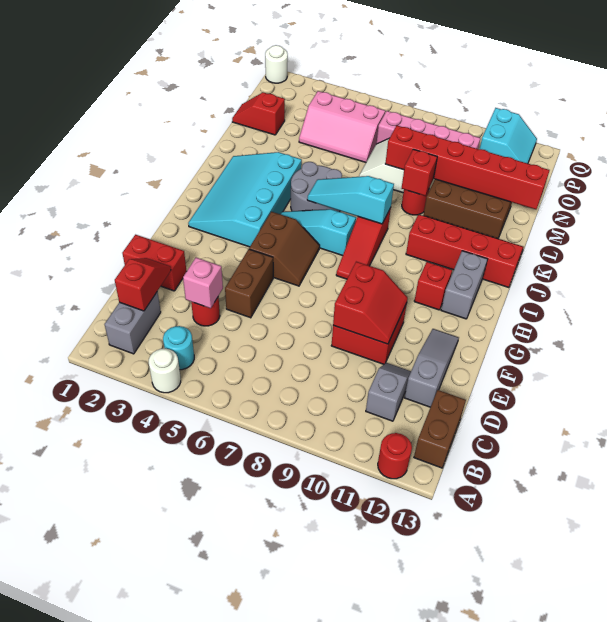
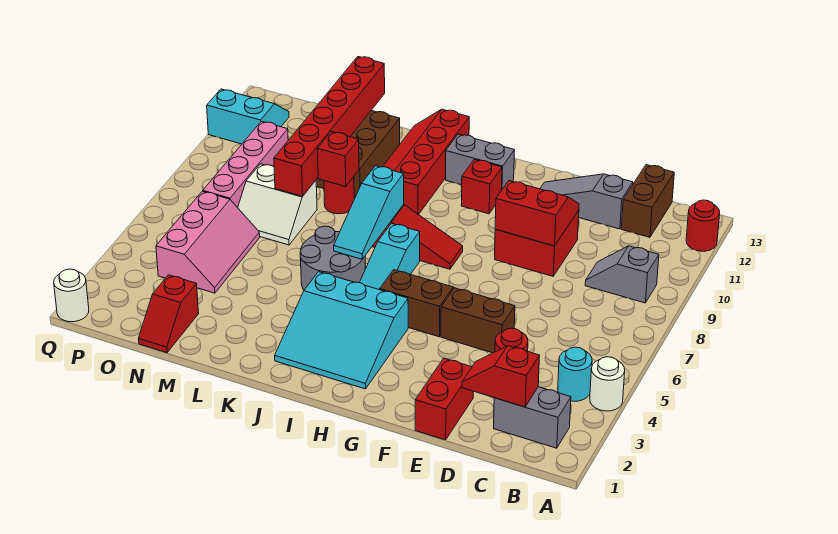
brown brick B13:C13 level 1 -> brown brick C12:C13 level 1
grey slope C11:D11 level 1 top C -> grey slope B9:C9 level 1 top B
pink brick D4 level 2 -> none
cyan slope H2:K4 level 1 top 4 -> cyan slope H2:J4 level 1 top 4

